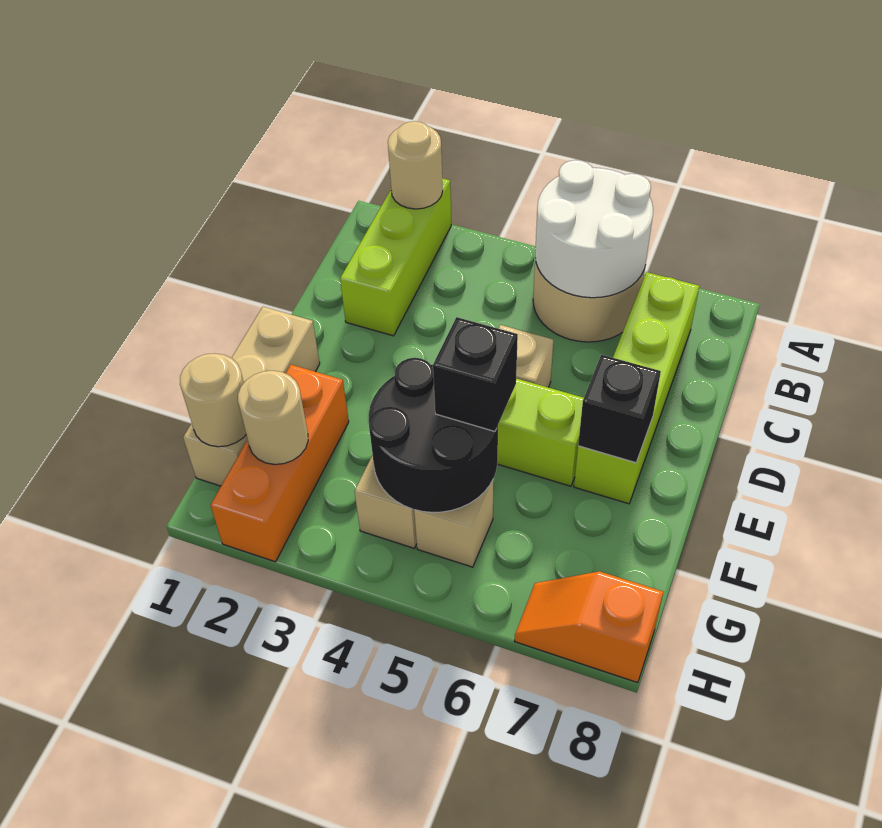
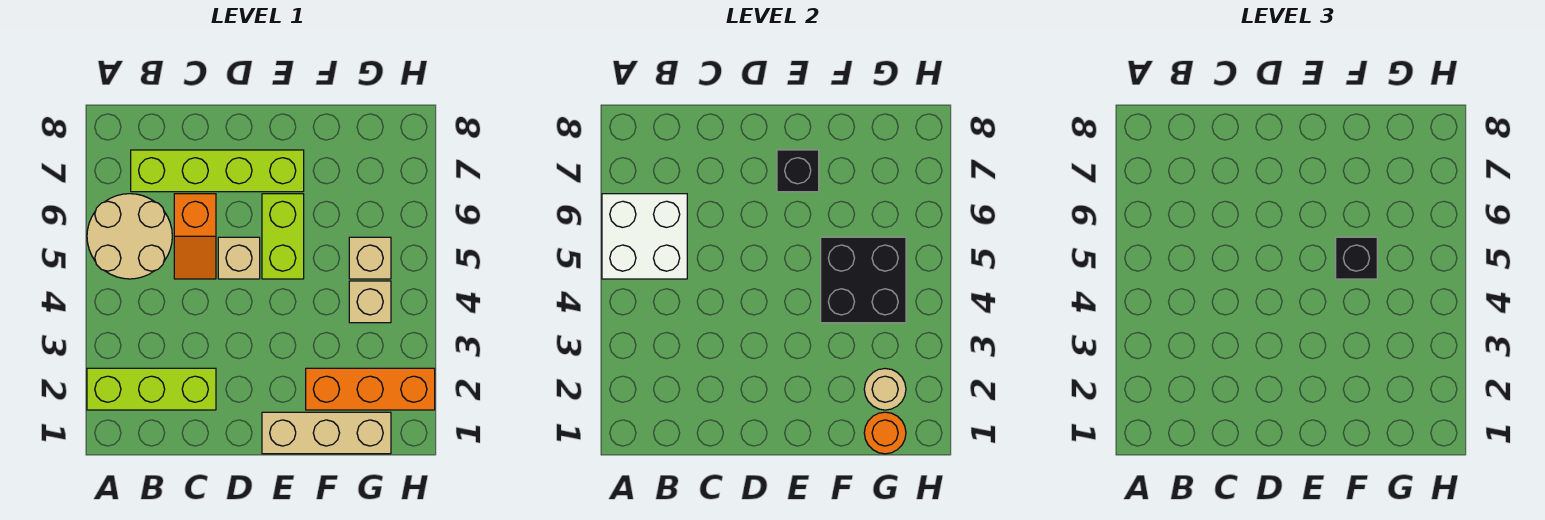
tan round brick A2 level 2 -> none
white round brick A5:B6 level 2 -> white brick A5:B6 level 2
black round brick F4:G5 level 2 -> black brick F4:G5 level 2
tan round brick G1 level 2 -> orange round brick G1 level 2
orange slope H7:H8 level 1 top 8 -> orange slope C5:C6 level 1 top 6

